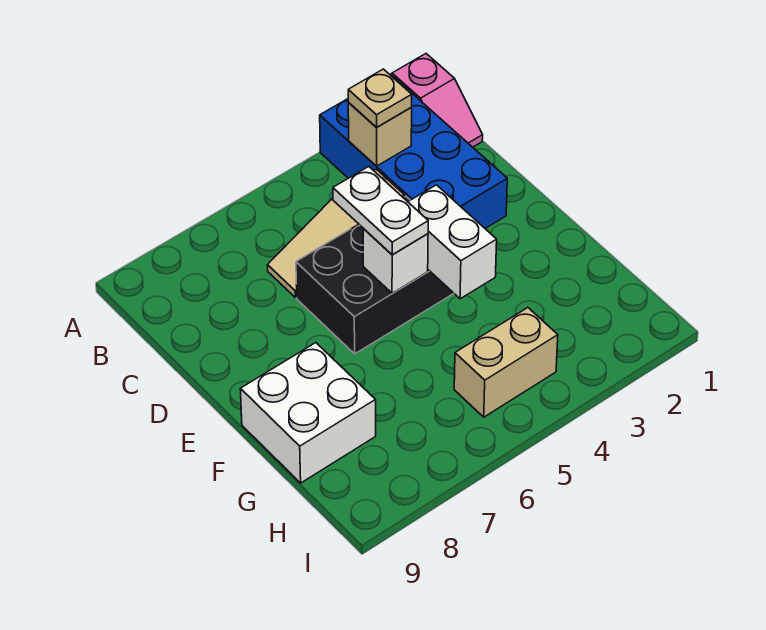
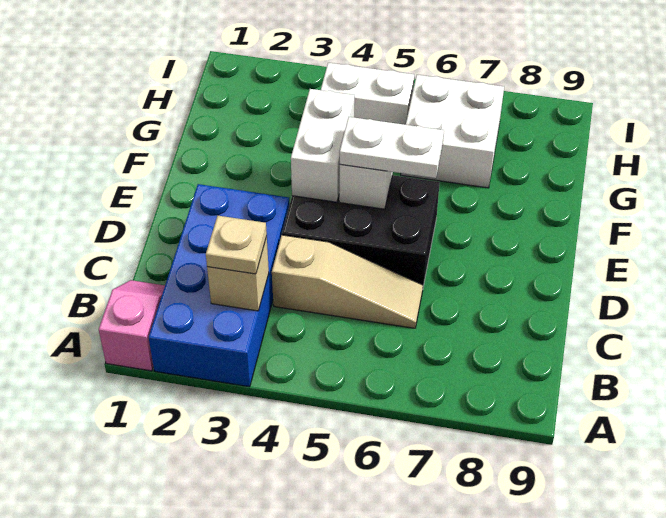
white plate D5:E5 level 3 -> white plate E5:E6 level 3
white brick F8:G9 level 1 -> white brick G6:H7 level 1
tan brick H4:H5 level 1 -> white brick H4:H5 level 1

